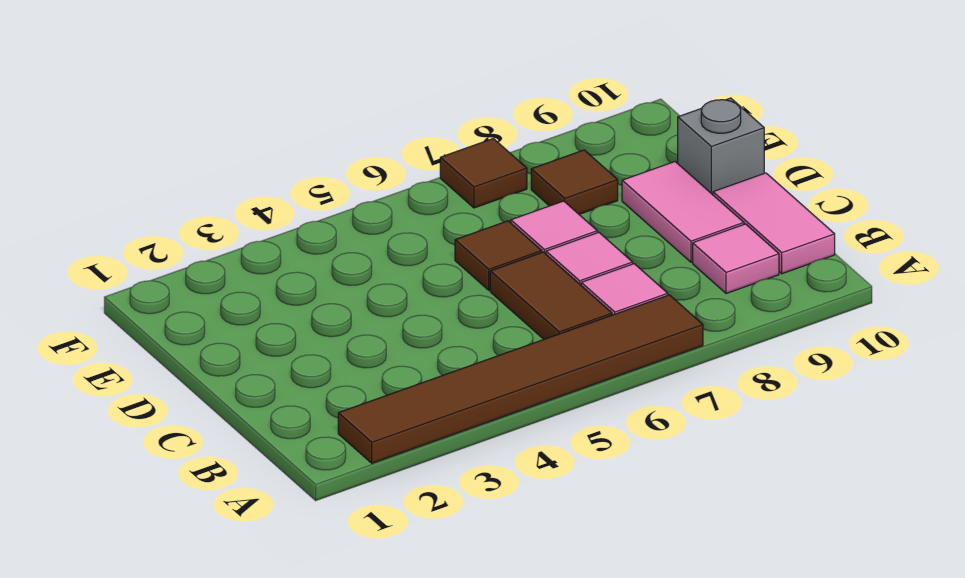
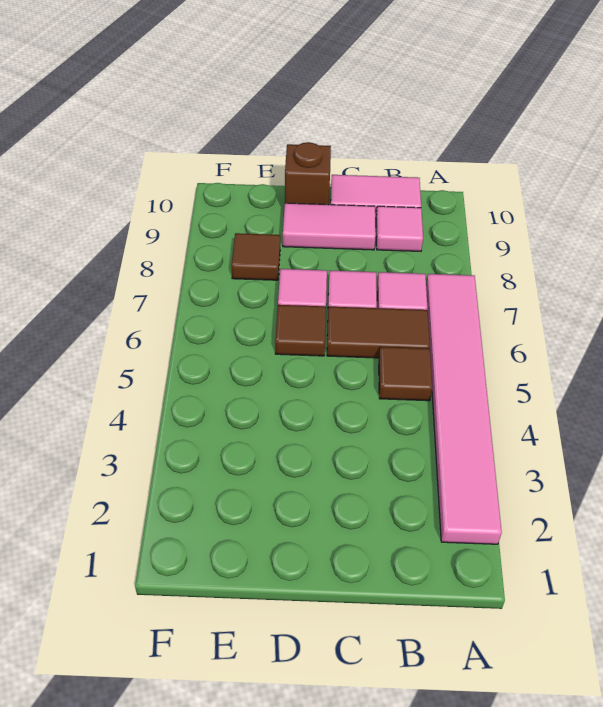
brown tile A2:A7 level 1 -> pink tile A2:A7 level 1
grey brick D10 level 1 -> brown brick D10 level 1
brown tile F7 level 1 -> brown tile B5 level 1

